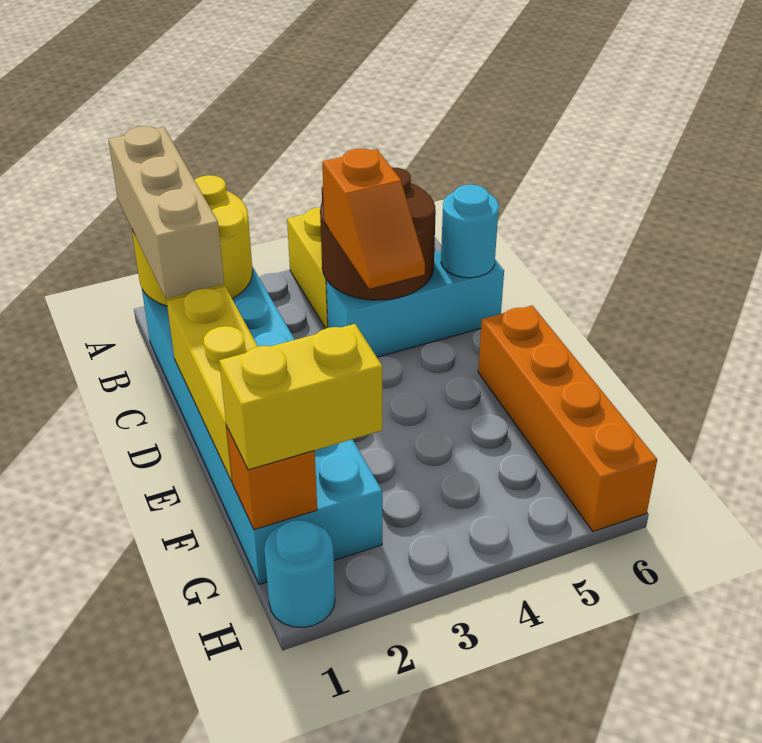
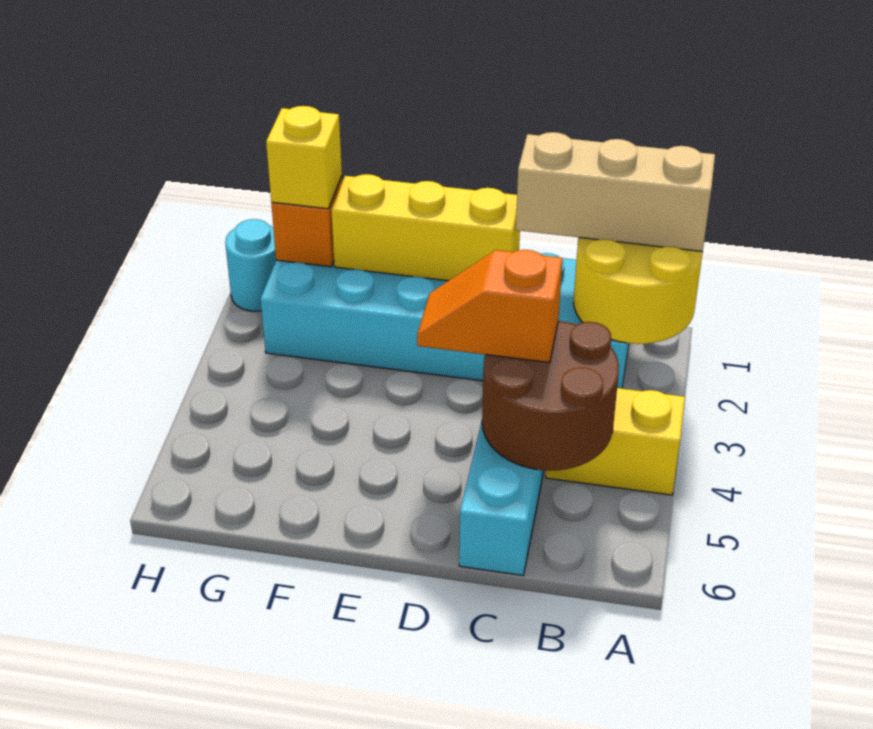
cyan round brick C6 level 2 -> none
orange brick E6:H6 level 1 -> none
yellow brick G1:G2 level 3 -> yellow brick G1 level 3

